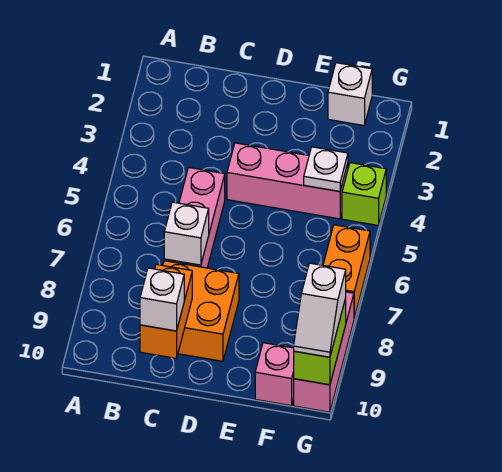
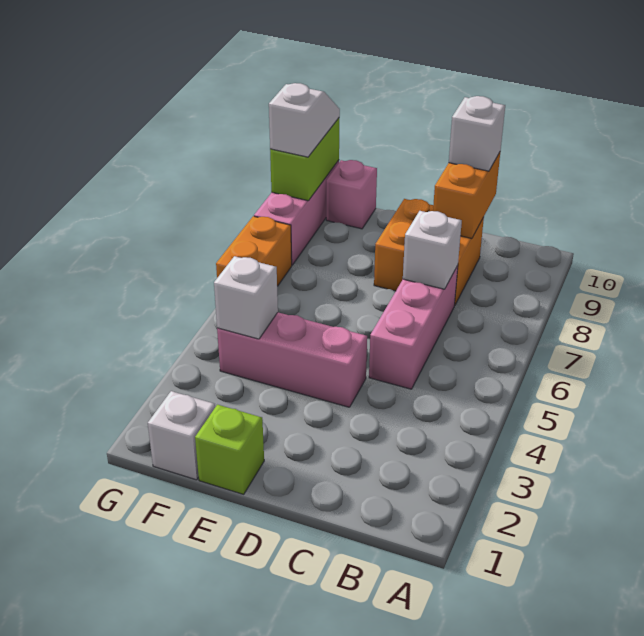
white plate F4 level 2 -> white brick F4 level 2
lime brick G4 level 1 -> lime brick E1 level 1

